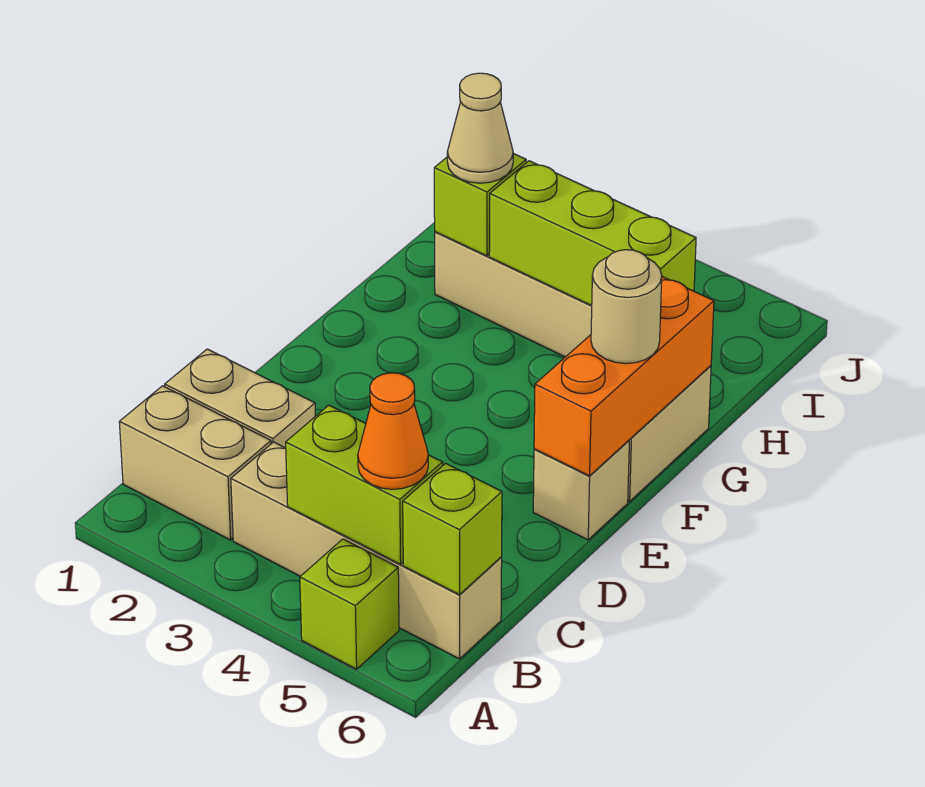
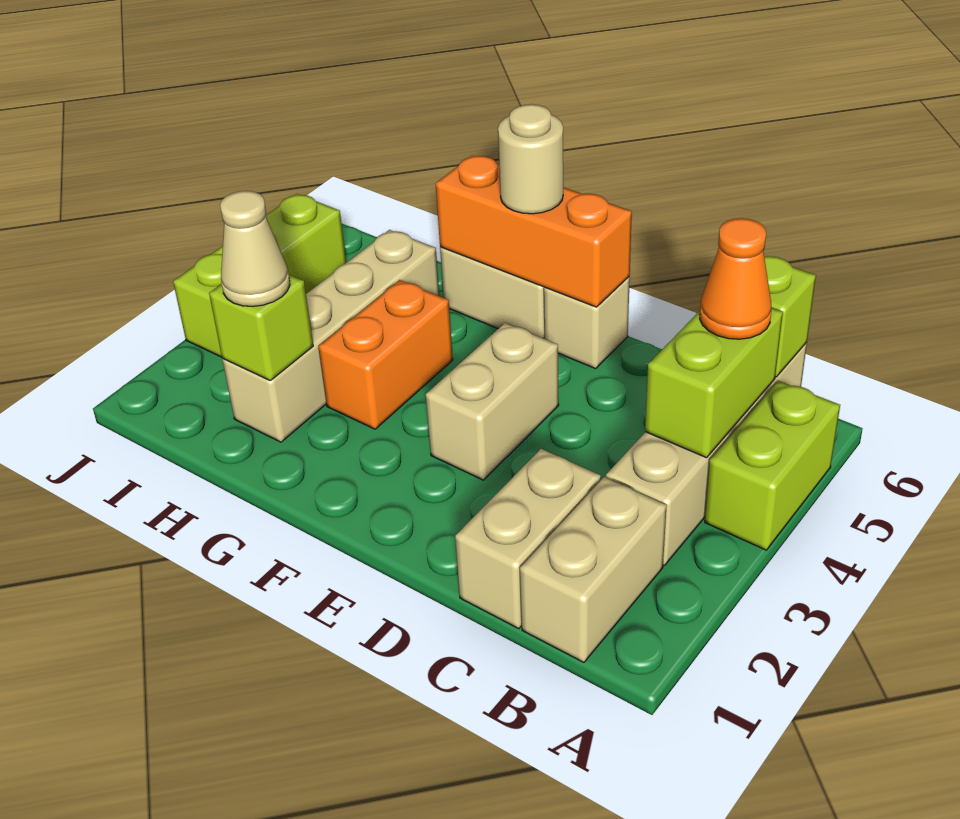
lime brick A5 level 1 -> lime brick A4:A5 level 1
none -> tan brick E3:E4 level 1
none -> orange brick G3:G4 level 1
lime brick H3:H5 level 2 -> lime brick J3:J5 level 1

